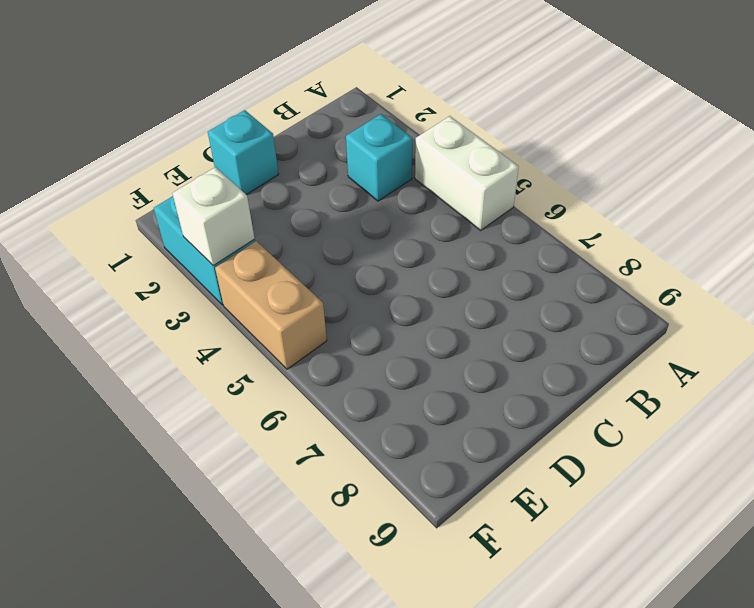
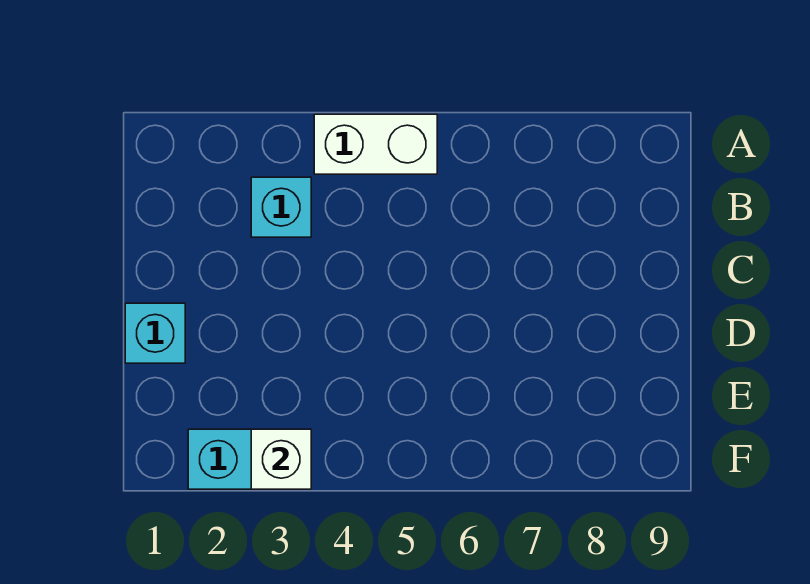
tan brick F4:F5 level 1 -> none

